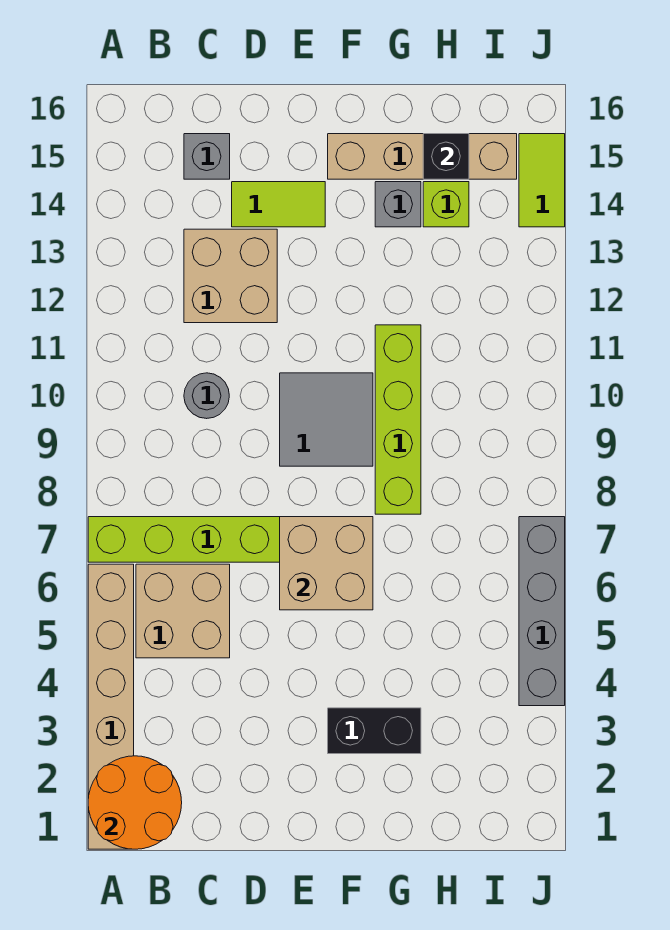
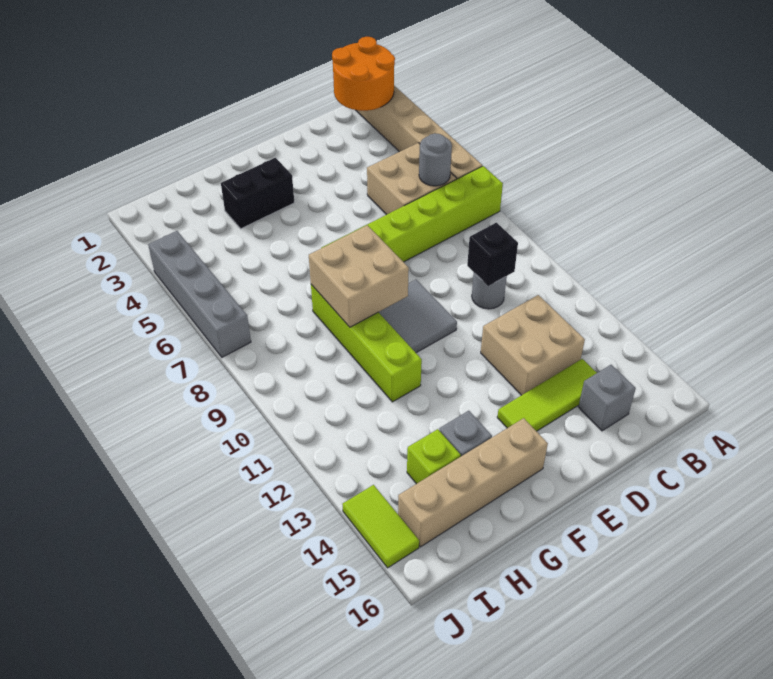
none -> grey round brick B6 level 2
lime tile D14:E14 level 1 -> lime tile C14:E14 level 1
tan brick E6:F7 level 2 -> tan brick F8:G9 level 2
black brick H15 level 2 -> black brick C10 level 2

